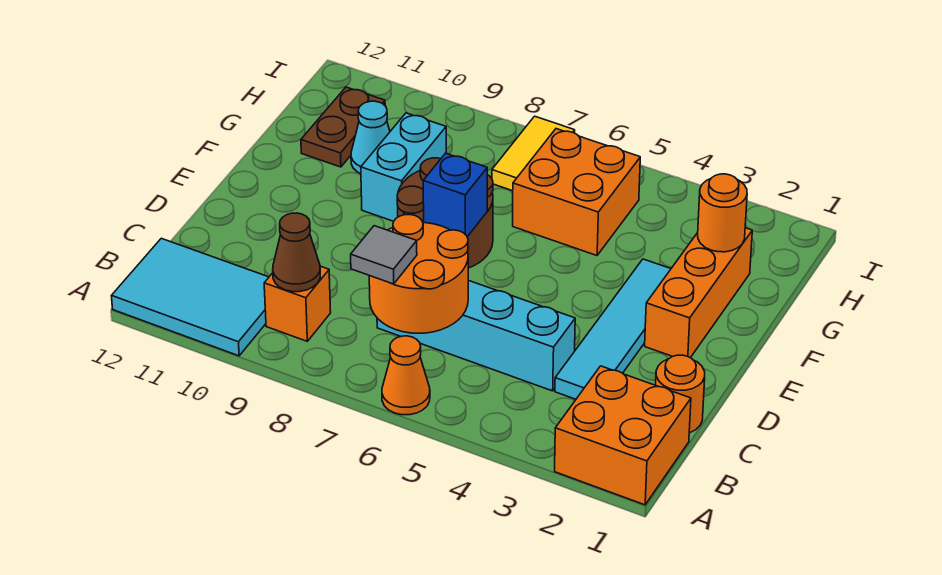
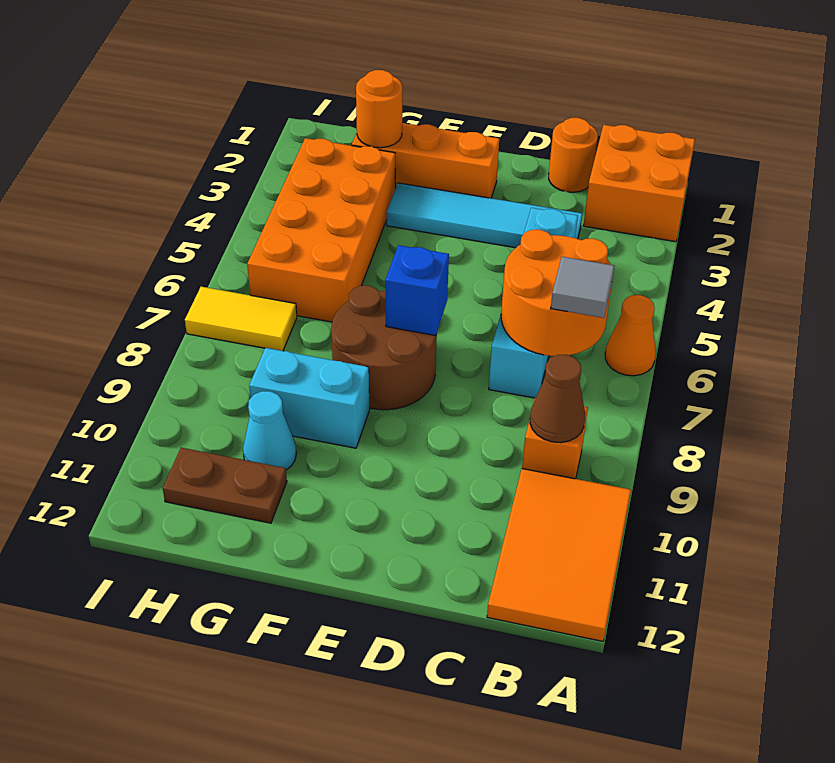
cyan tile A10:B12 level 1 -> orange tile A10:B12 level 1
orange brick G5:H6 level 1 -> orange brick G3:H6 level 1

